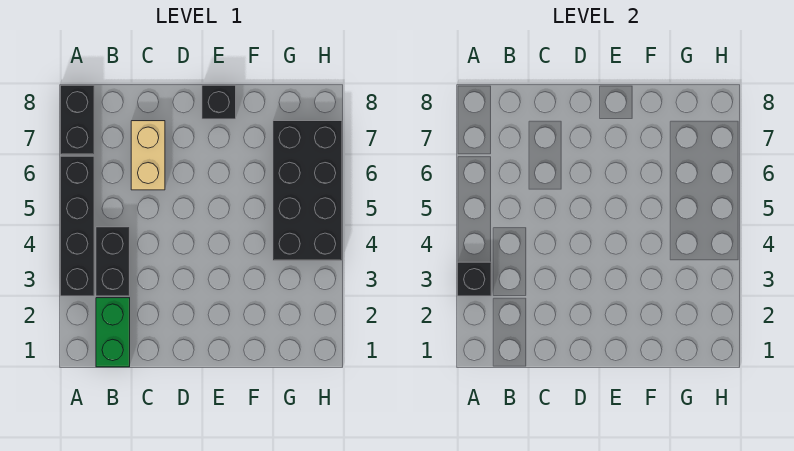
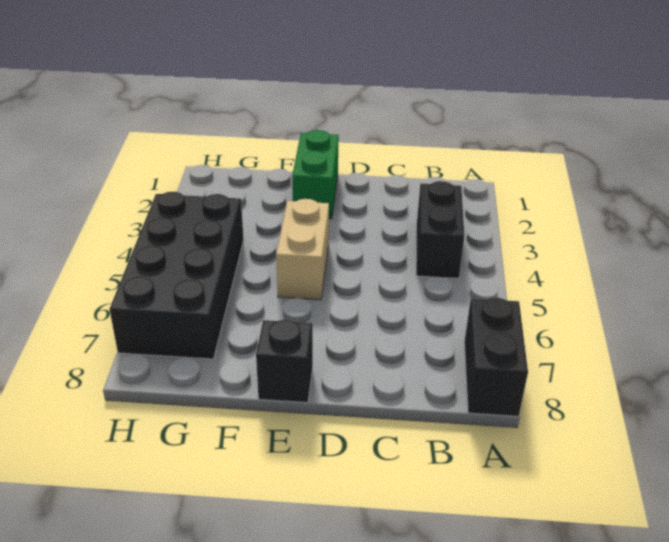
black brick A3:A6 level 1 -> none
black brick A3 level 2 -> none
green brick B1:B2 level 1 -> green brick E1:E2 level 1
tan brick C6:C7 level 1 -> tan brick E4:E5 level 1

